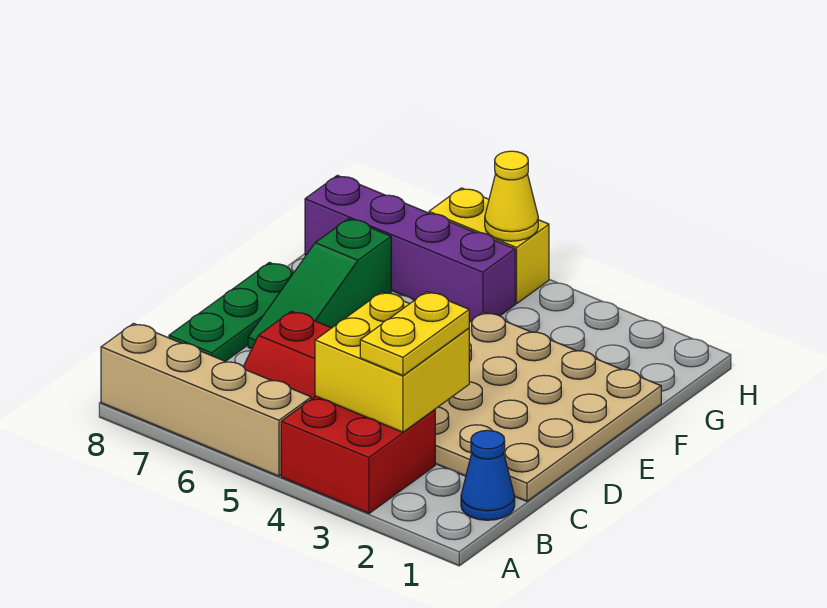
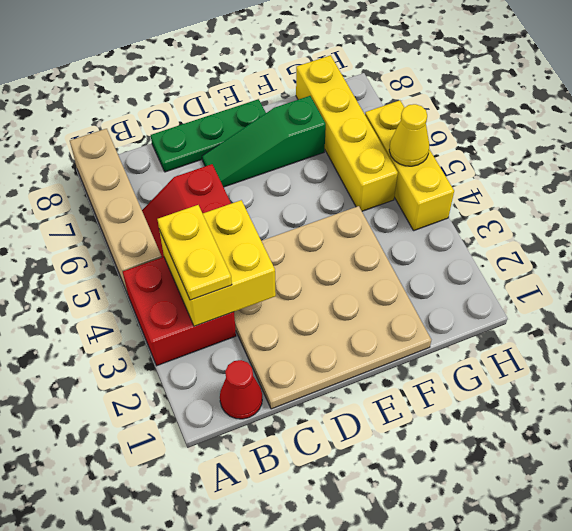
blue cone B1 level 1 -> red cone B1 level 1
yellow plate B3:C3 level 3 -> yellow plate B3:B4 level 3
purple brick G5:G8 level 1 -> yellow brick G5:G8 level 1
yellow brick H5:H6 level 1 -> yellow brick H4:H6 level 1

